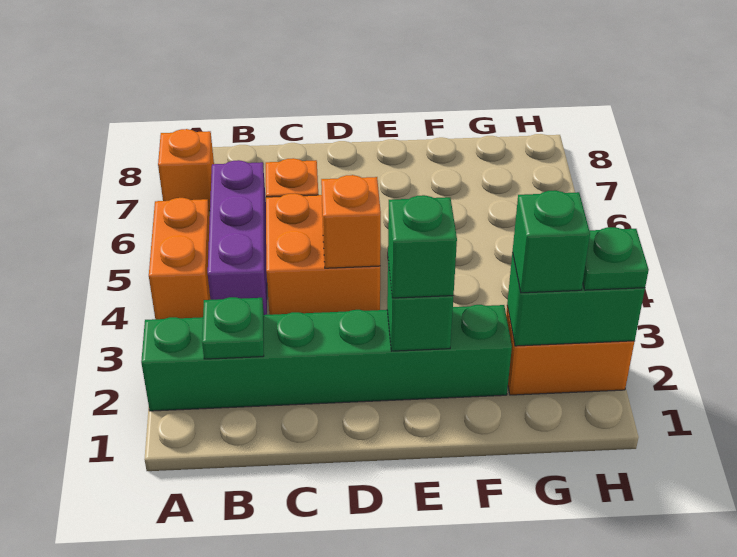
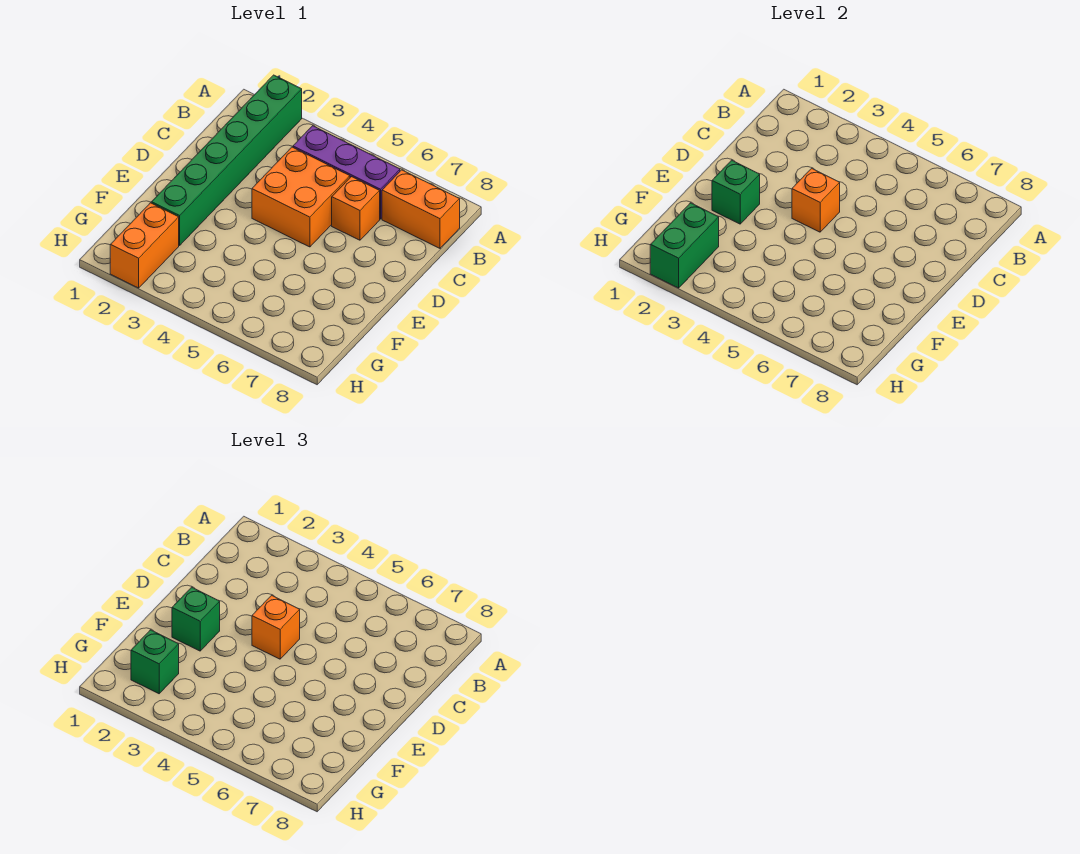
orange brick A4:A5 level 1 -> orange brick B7:B8 level 1
orange brick A7 level 1 -> orange brick D4 level 3
green plate B2 level 2 -> none
green plate H2 level 3 -> none

